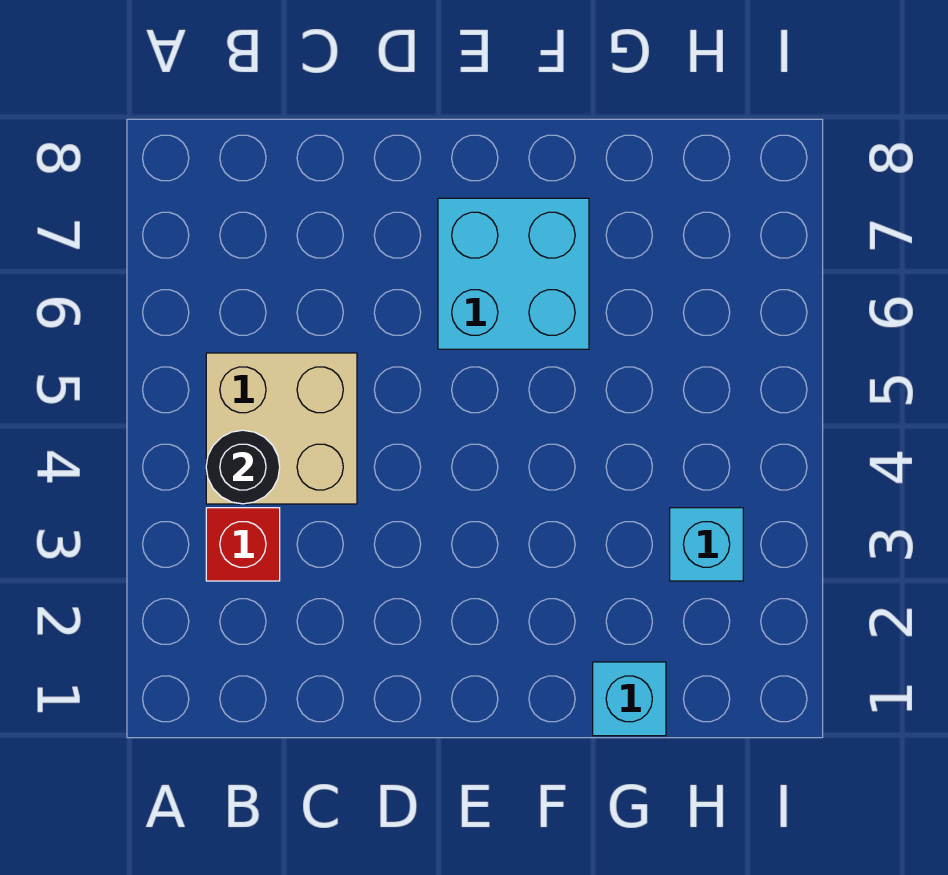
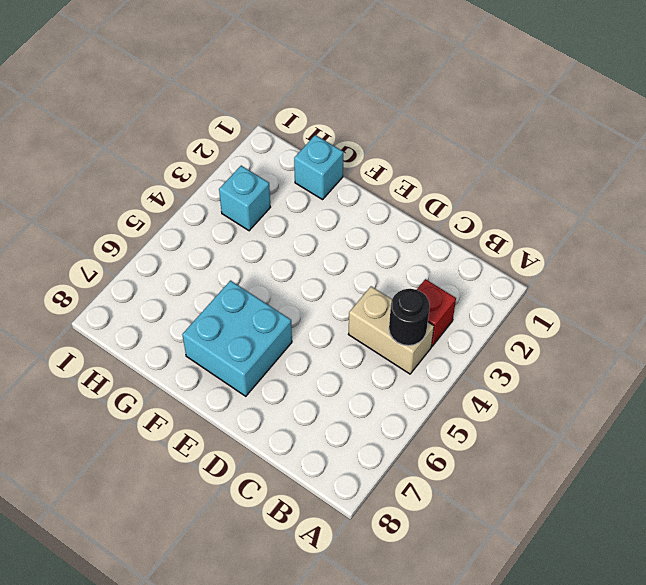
tan brick B4:C5 level 1 -> tan brick B4:C4 level 1

